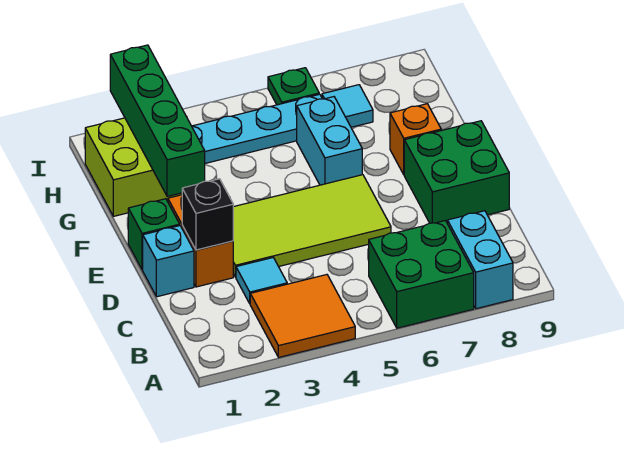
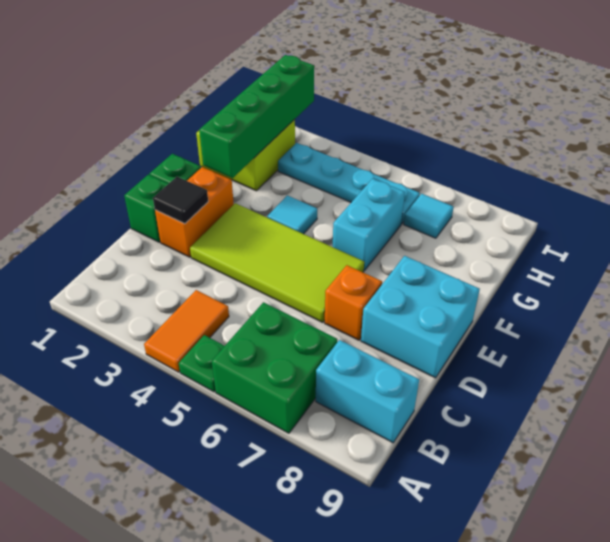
orange tile A3:B4 level 1 -> orange tile A4:B4 level 1
cyan brick A8:B8 level 1 -> cyan brick B8:B9 level 1
cyan tile C3 level 1 -> cyan tile F4 level 1
cyan brick D1 level 1 -> green brick D1 level 1
black brick D2 level 2 -> black tile D2 level 2
green brick D8:E9 level 1 -> cyan brick D8:E9 level 1
orange brick F8 level 1 -> orange brick D7 level 1
green plate I6 level 1 -> green plate A5 level 1

